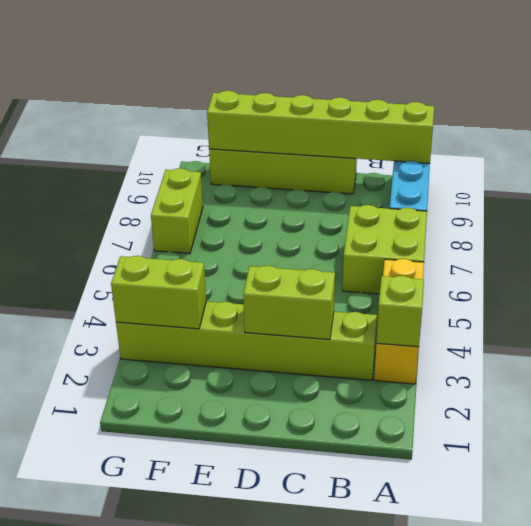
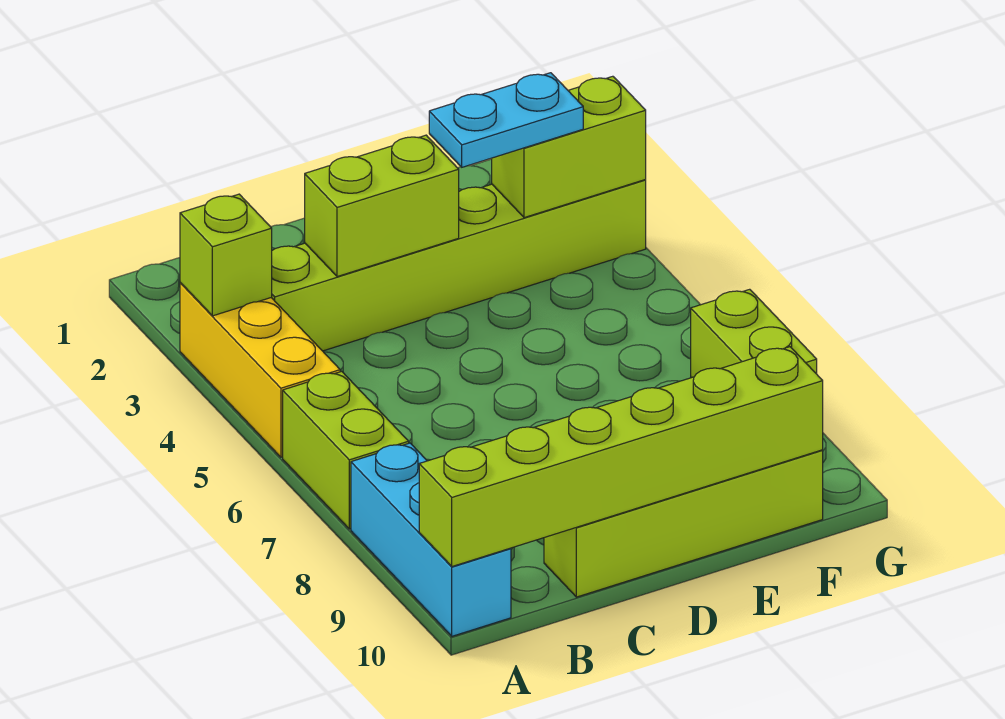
lime brick A6:B7 level 1 -> lime brick A6:A7 level 1
none -> cyan plate E3:F3 level 3

